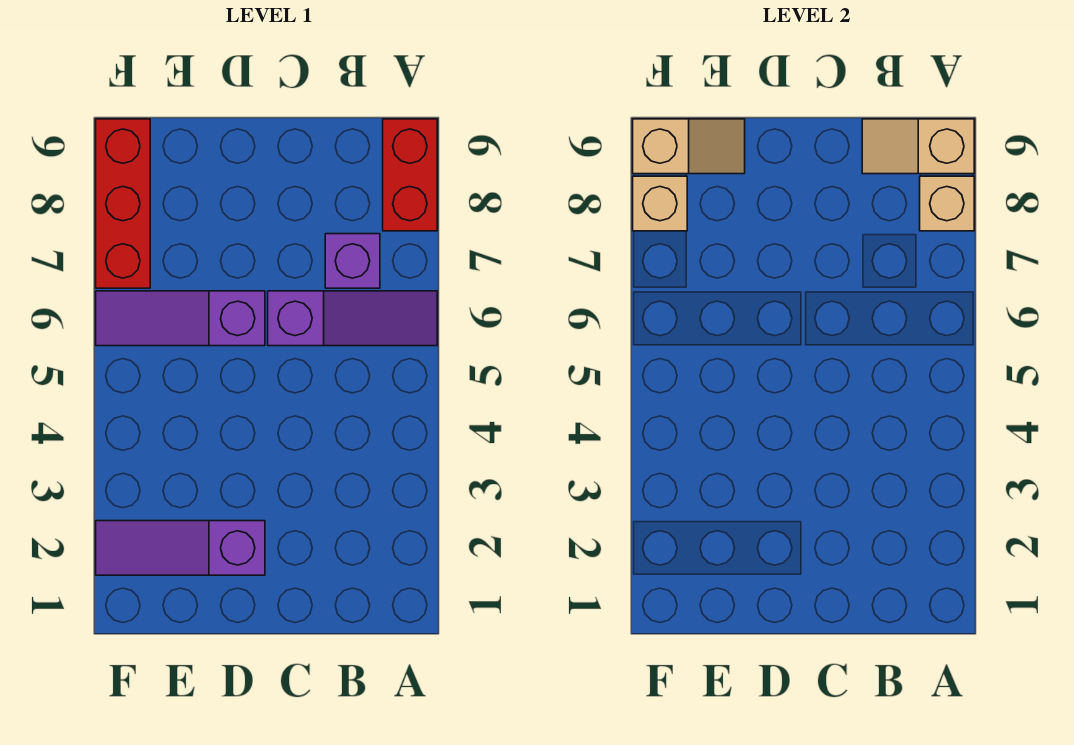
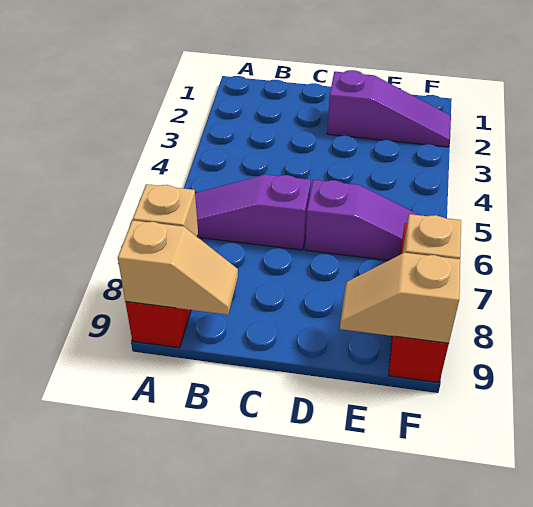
purple brick B7 level 1 -> none

